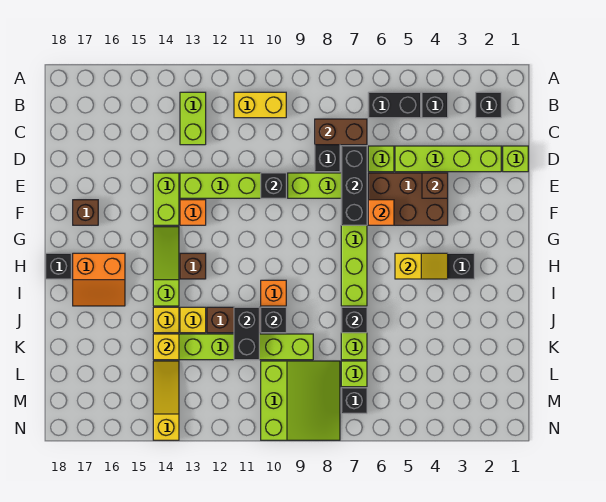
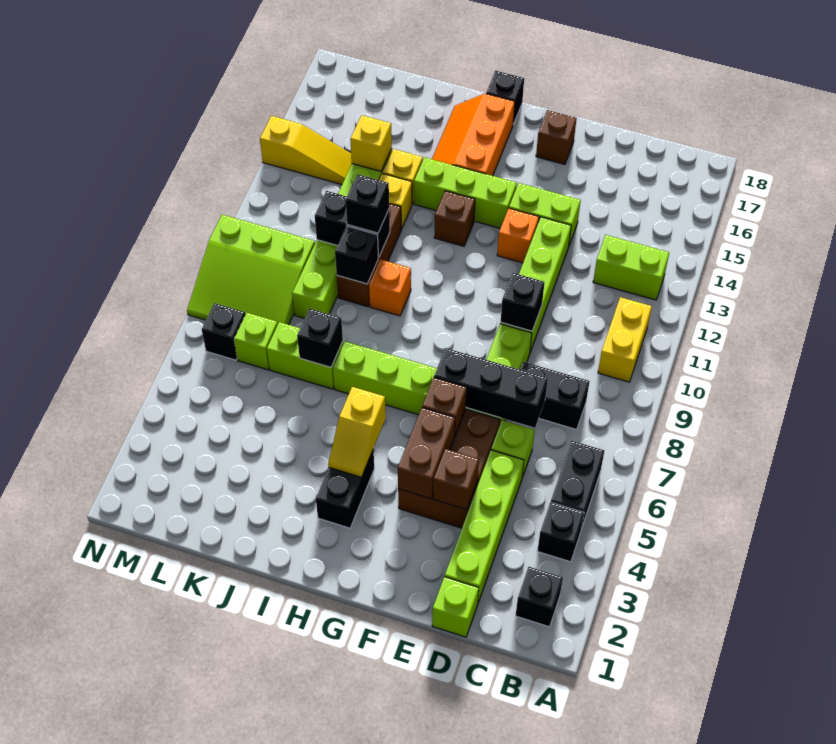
brown brick C7:C8 level 2 -> brown brick F4:F5 level 2
orange brick F6 level 2 -> brown brick F6 level 2
lime slope G14:I14 level 1 top I -> lime brick G14:I14 level 1
orange slope H16:I17 level 1 top H -> orange slope H15:I17 level 1 top H
none -> black brick J11 level 3

